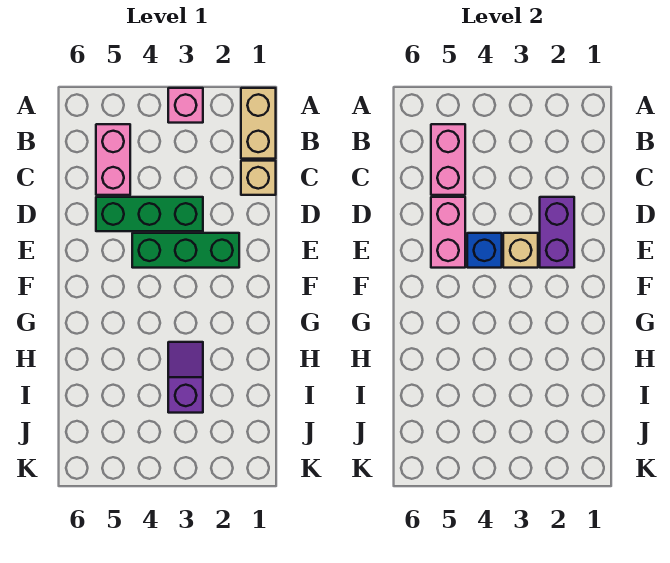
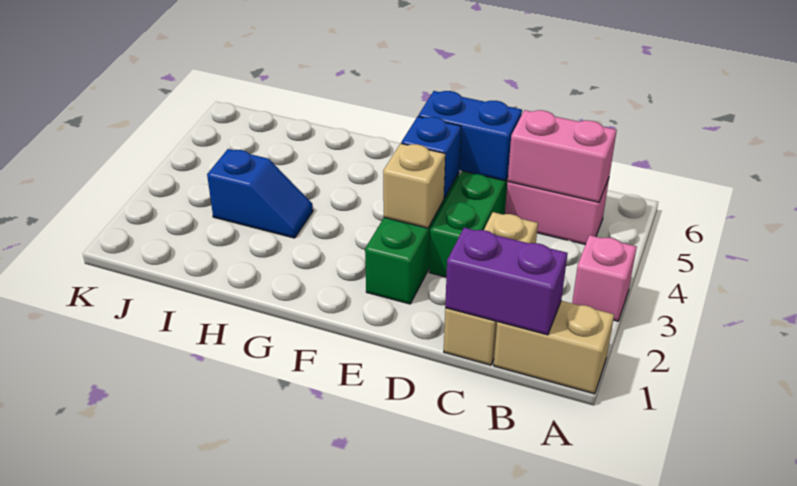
tan brick C1 level 1 -> tan brick C1:C3 level 1
purple brick D2:E2 level 2 -> purple brick B1:C1 level 2
pink brick D5:E5 level 2 -> blue brick D5:E5 level 2
purple slope H3:I3 level 1 top I -> blue slope H3:I3 level 1 top I

